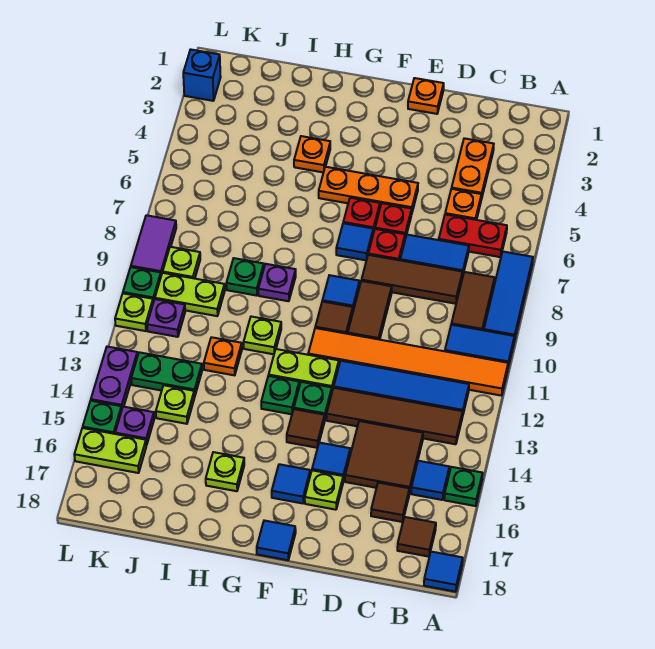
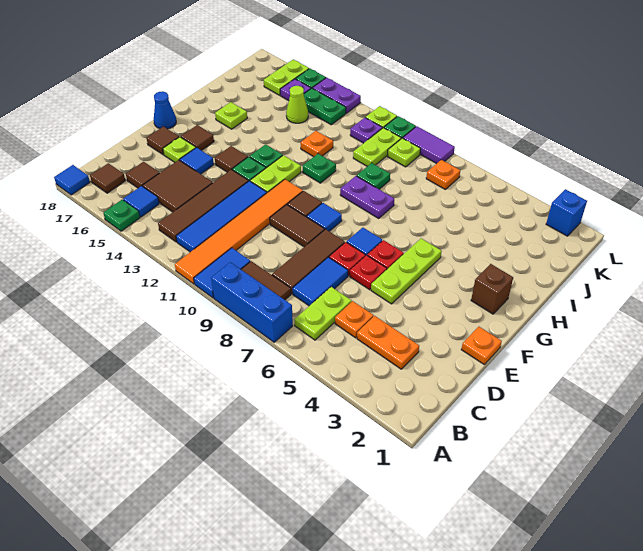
blue tile A7:A9 level 1 -> blue brick A7:A9 level 1
red plate B6:C6 level 1 -> lime plate B6:C6 level 1
orange plate E5:G5 level 1 -> lime plate E5:G5 level 1
none -> brown tile E17 level 1
blue tile F16 level 1 -> brown tile F16 level 1
blue tile F18 level 1 -> blue cone F18 level 1
none -> brown brick G2 level 1
orange plate H4 level 1 -> orange plate K7 level 1
purple plate H9 level 1 -> purple plate H8:H9 level 1
lime plate H11 level 1 -> green plate H11 level 1
green plate J13:K13 level 1 -> green plate K13:K14 level 1
lime plate J14 level 1 -> lime cone J14 level 1

